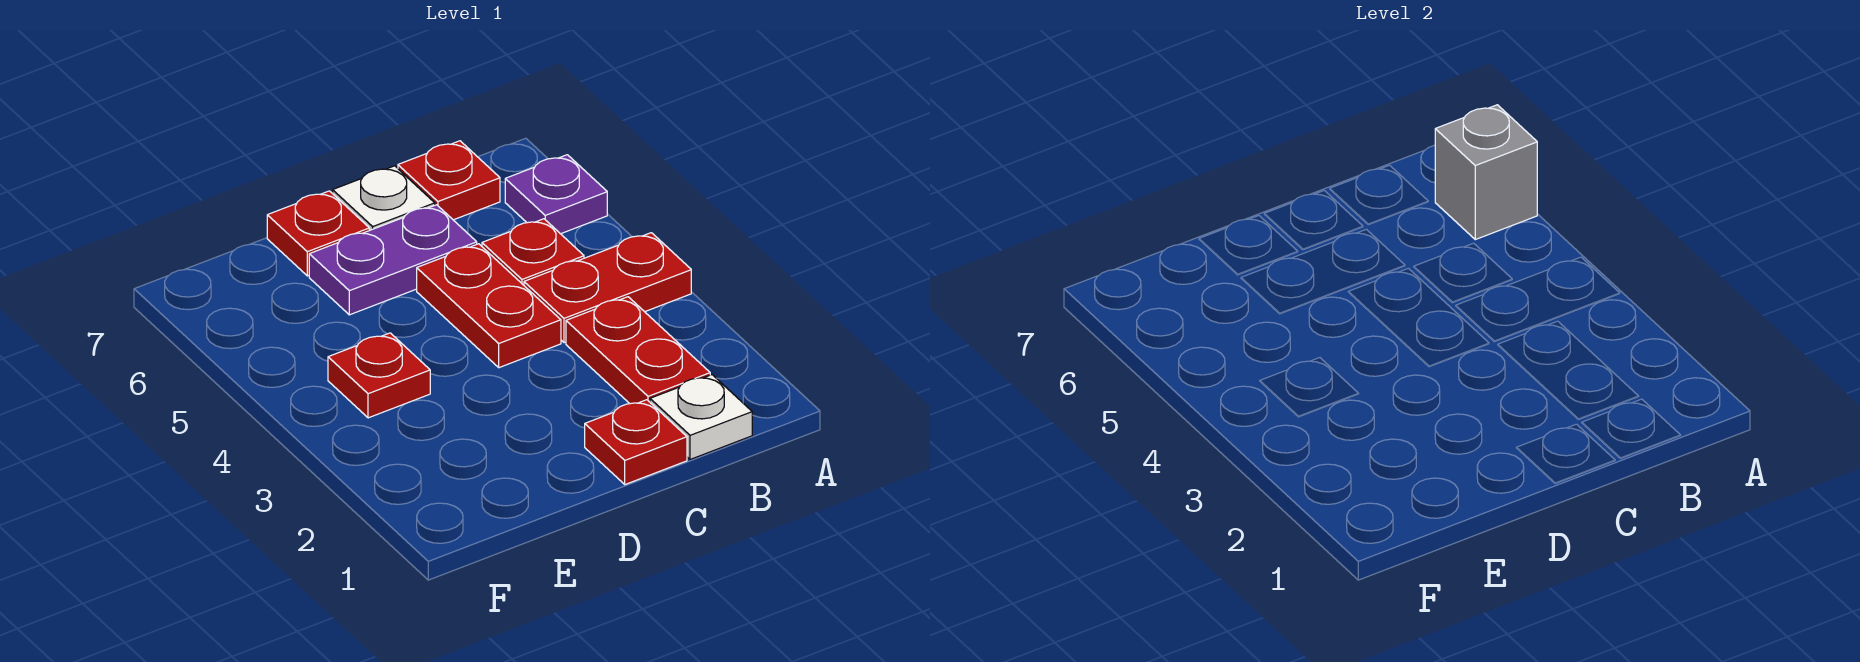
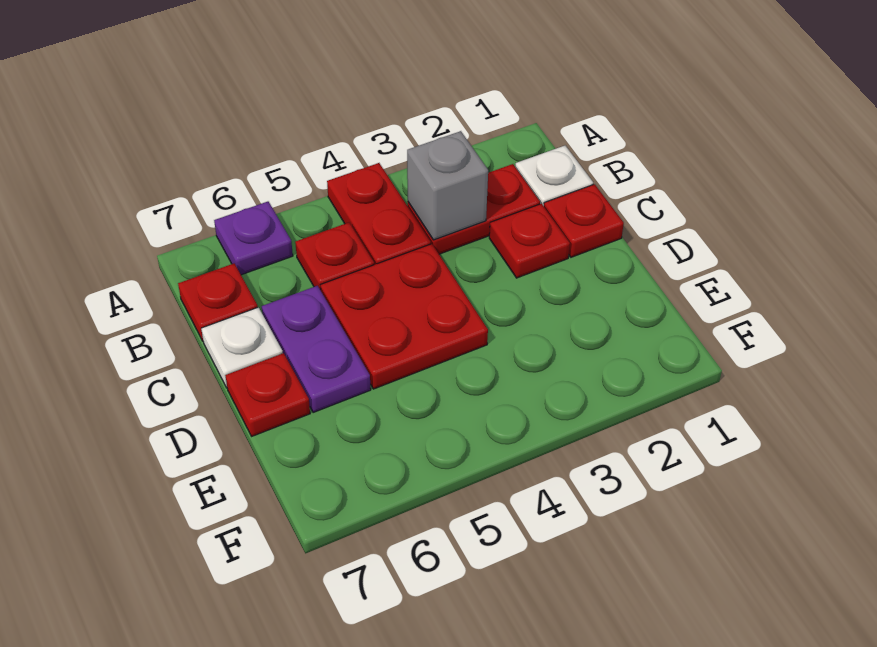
grey brick A6 level 2 -> grey brick B3 level 2
red plate C4:C5 level 1 -> red plate C4:D5 level 1
red plate E4 level 1 -> red plate C2 level 1

